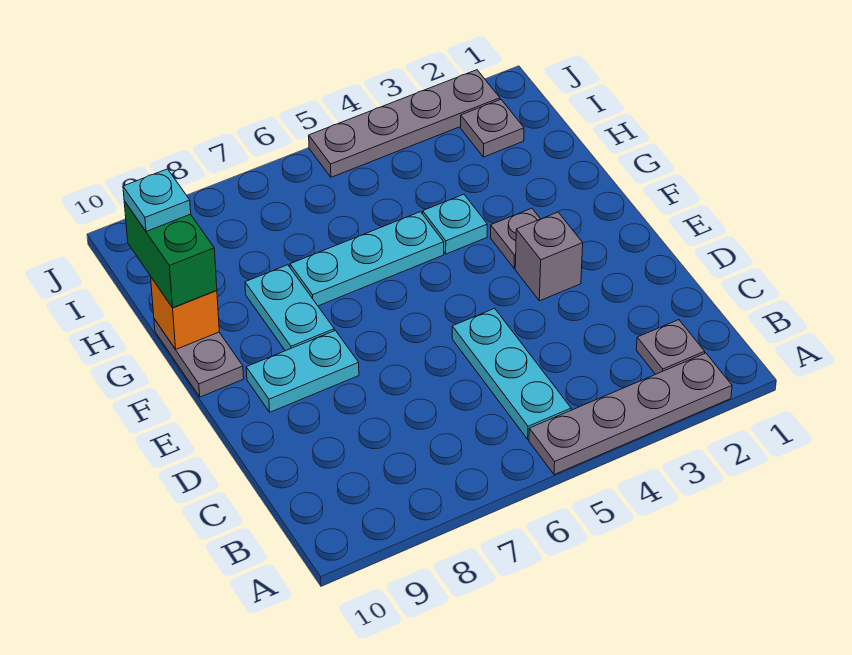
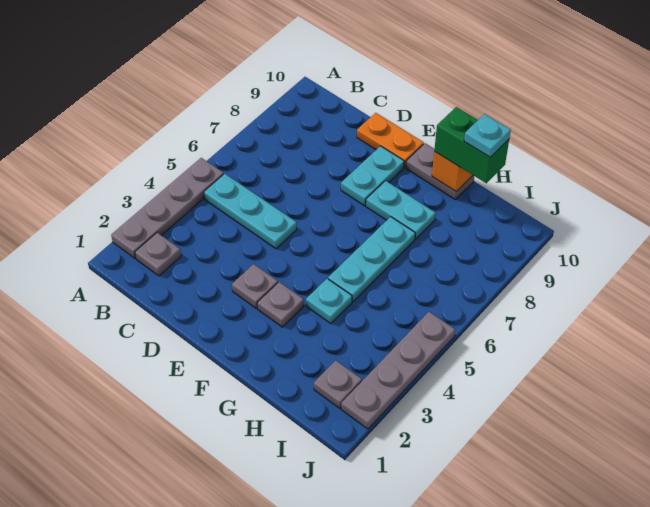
none -> orange plate D10:E10 level 1
grey brick E3 level 1 -> grey plate E3 level 1

